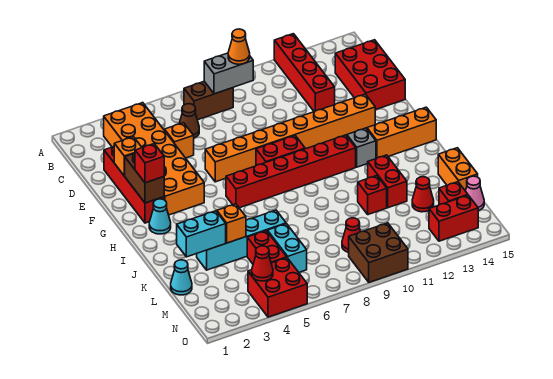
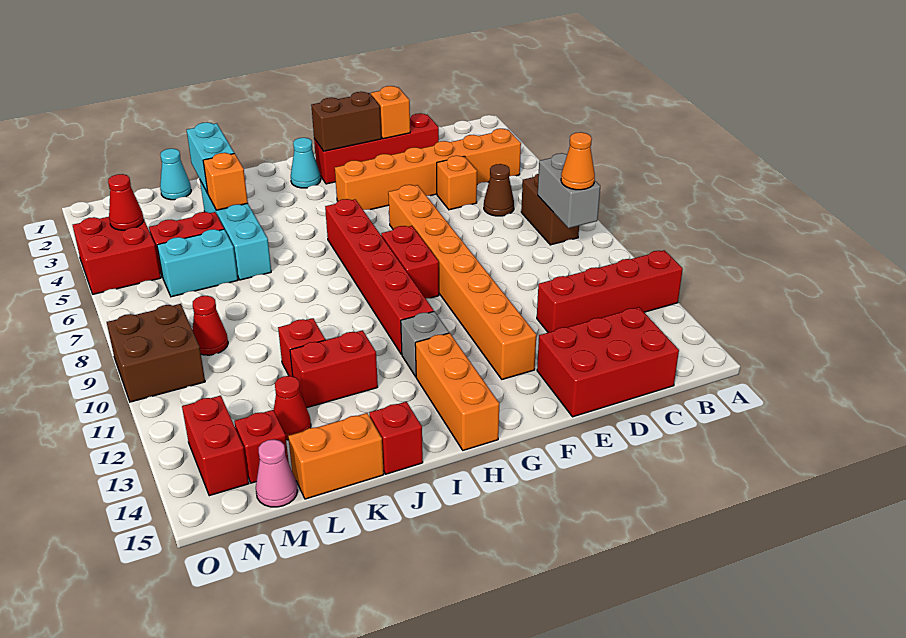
orange brick B3:G4 level 1 -> orange brick B4:G4 level 1
red brick G2 level 3 -> red brick J15 level 1

